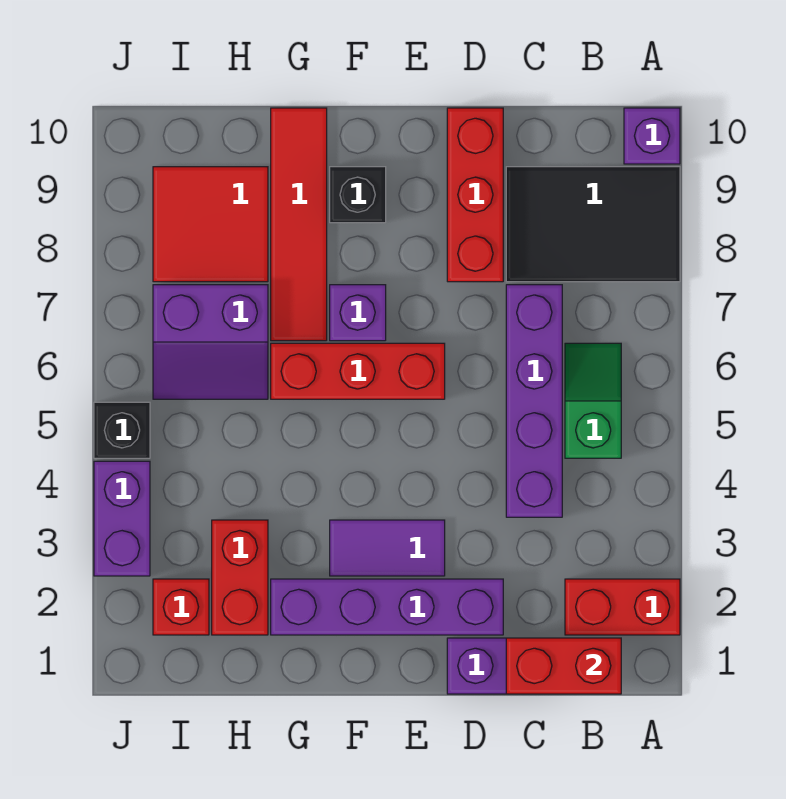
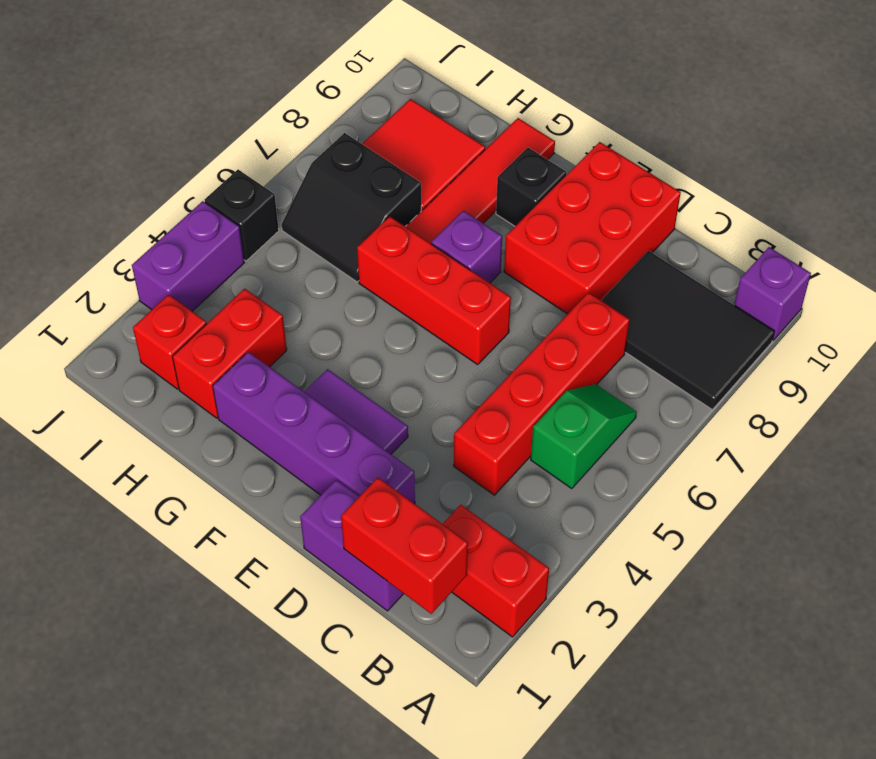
purple brick C4:C7 level 1 -> red brick C4:C7 level 1
red brick D8:D10 level 1 -> red brick D8:E10 level 1
purple slope H6:I7 level 1 top 7 -> black slope H6:I7 level 1 top 7

